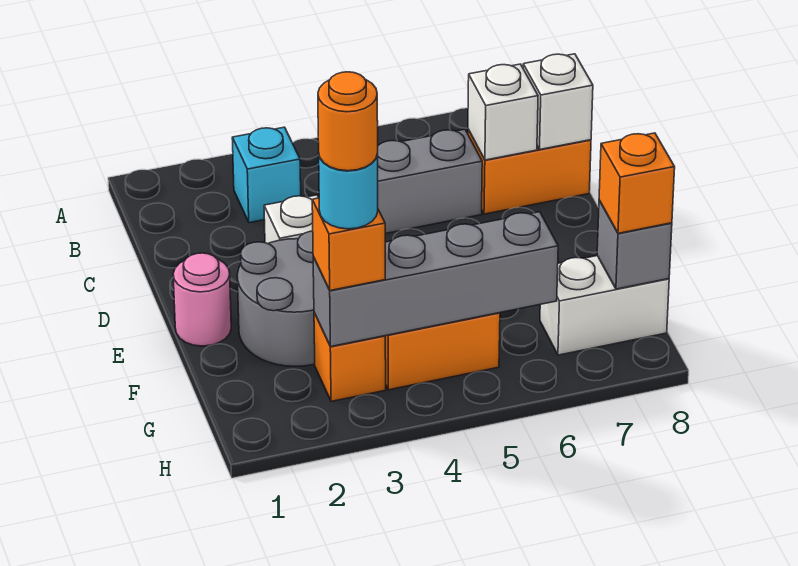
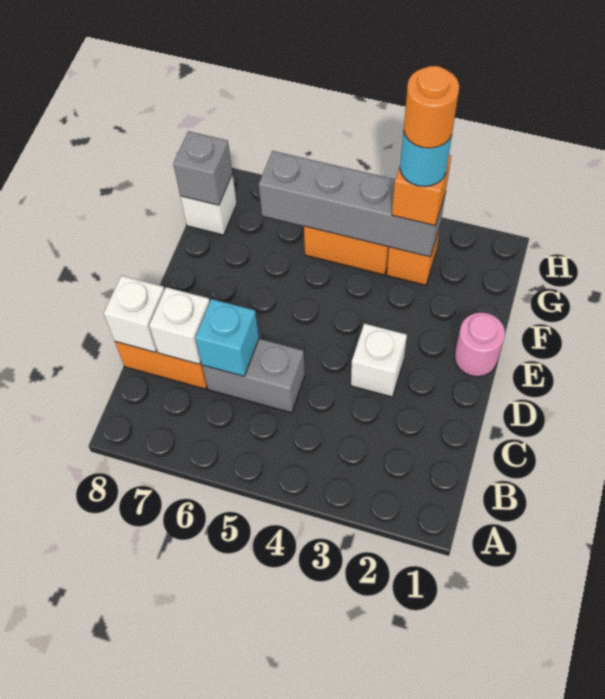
cyan brick B3 level 1 -> cyan brick C6 level 2
grey round brick E2:F3 level 1 -> none
white brick G7:G8 level 1 -> white brick G8 level 1
orange brick G8 level 3 -> none

